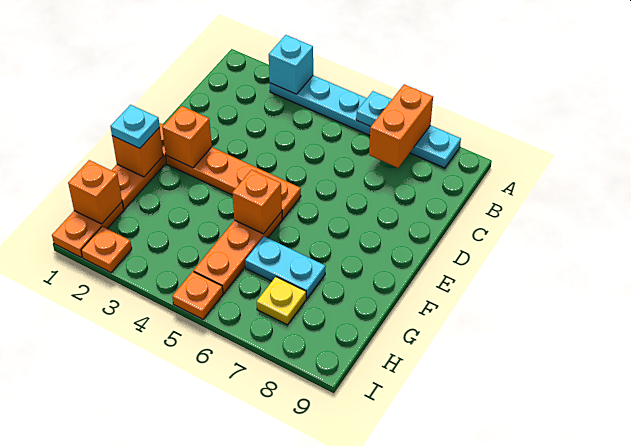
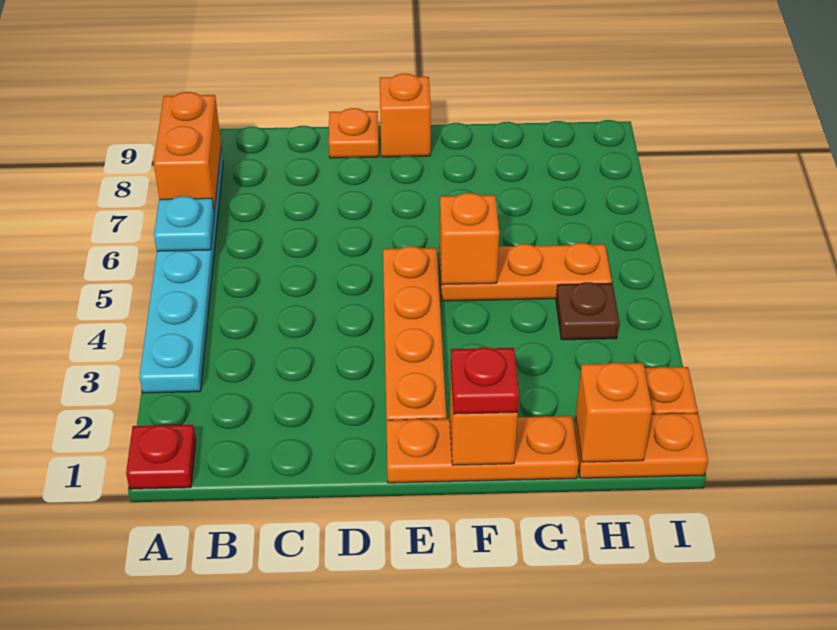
none -> red plate A1 level 1
cyan brick A3 level 2 -> none
orange brick A7:B7 level 2 -> orange brick A7:A8 level 2
orange brick E2 level 2 -> orange brick E9 level 1
cyan plate F1 level 3 -> red plate F1 level 3
cyan plate G6:G7 level 1 -> none
none -> brown plate H4 level 1
yellow plate H7 level 1 -> none
orange plate I5 level 1 -> orange plate D9 level 1

